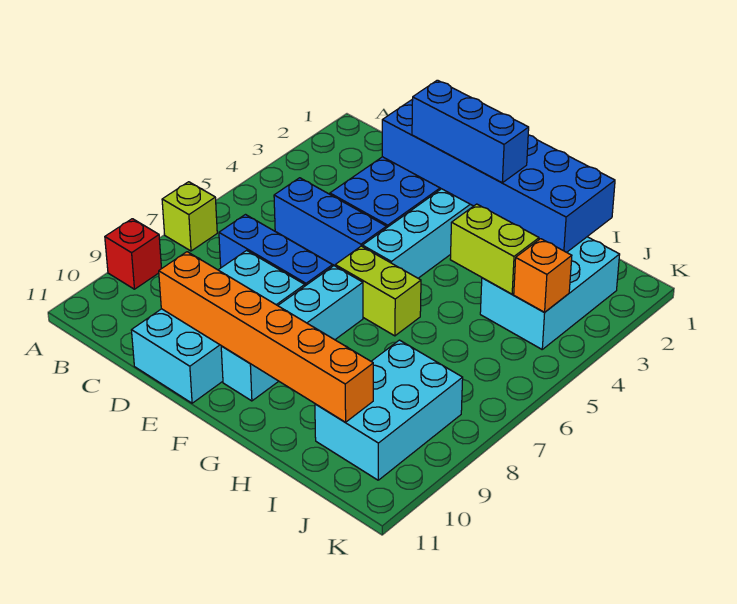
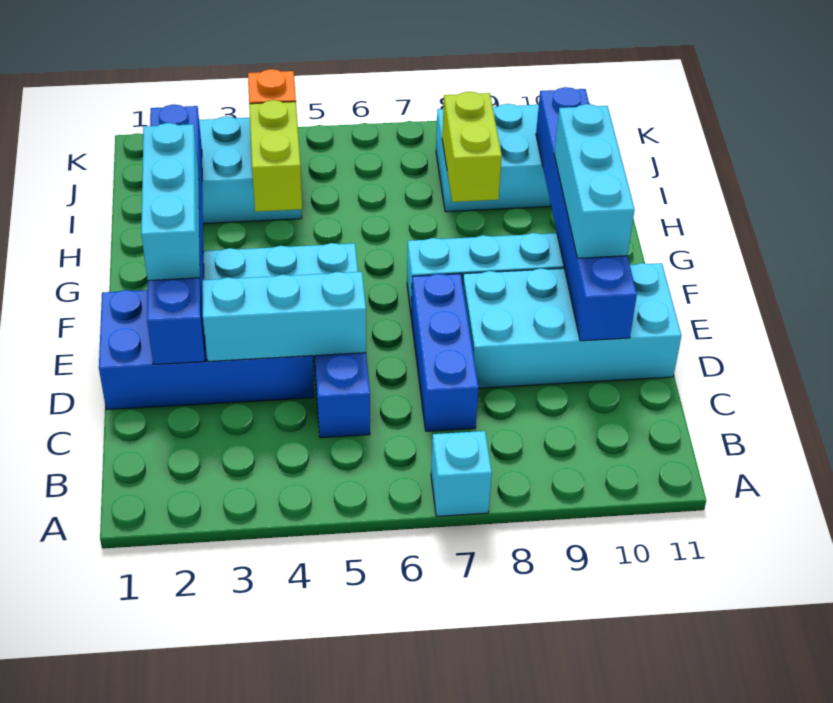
lime brick A7 level 1 -> cyan brick A7 level 1
red brick A9 level 1 -> none
blue brick D1:I2 level 2 -> blue brick D2:I2 level 2
none -> cyan brick D3:D5 level 2
orange brick D10:I10 level 2 -> blue brick D10:I10 level 2
blue brick E2:G2 level 3 -> cyan brick E2:G2 level 3
none -> cyan brick E10:G10 level 3
lime brick F6:G6 level 1 -> lime brick H8:I8 level 2

